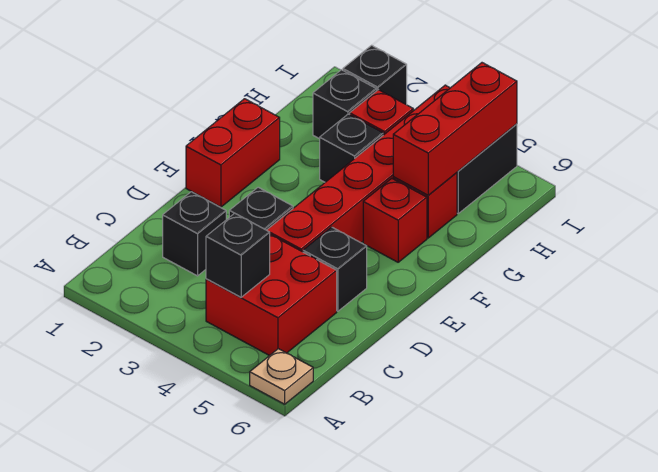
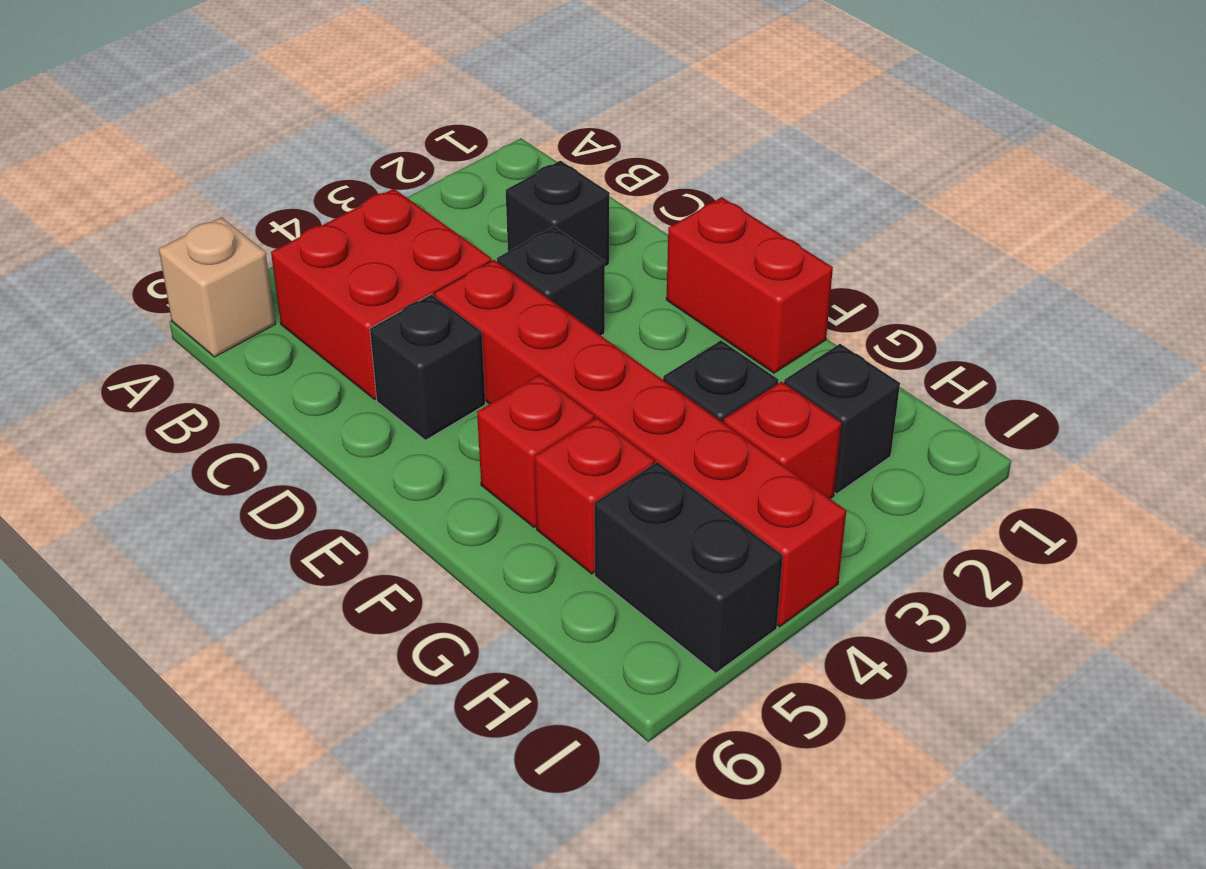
tan plate A6 level 1 -> tan brick A6 level 1
black brick B4 level 2 -> none
red brick G5:I5 level 2 -> none
black brick I2 level 1 -> none

